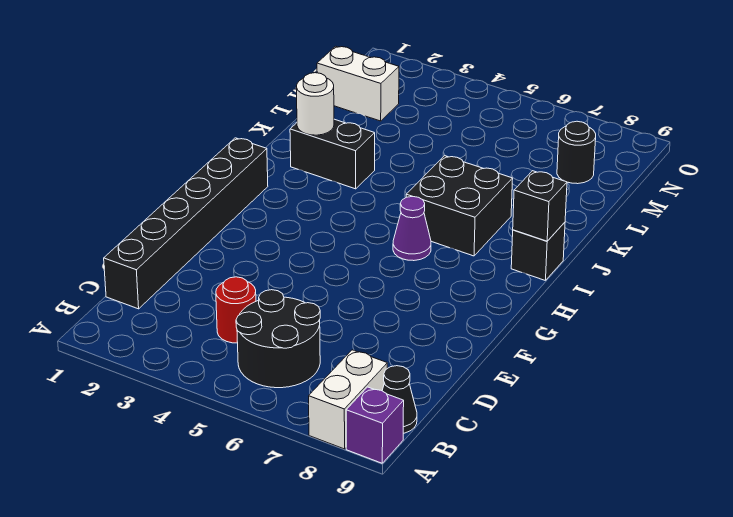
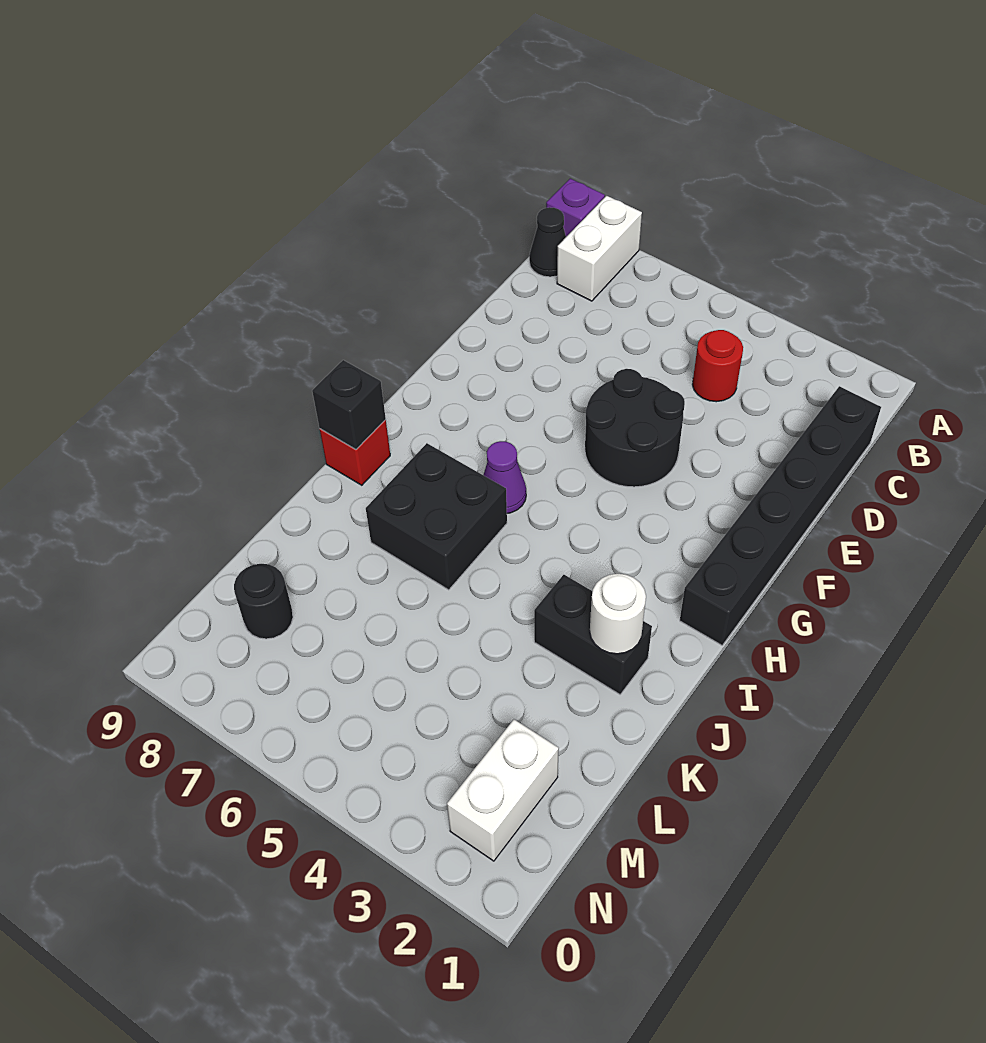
black round brick B5:C6 level 1 -> black round brick E4:F5 level 1
black brick I9 level 1 -> red brick I9 level 1
white brick M1:M2 level 1 -> white brick M2:N2 level 1

